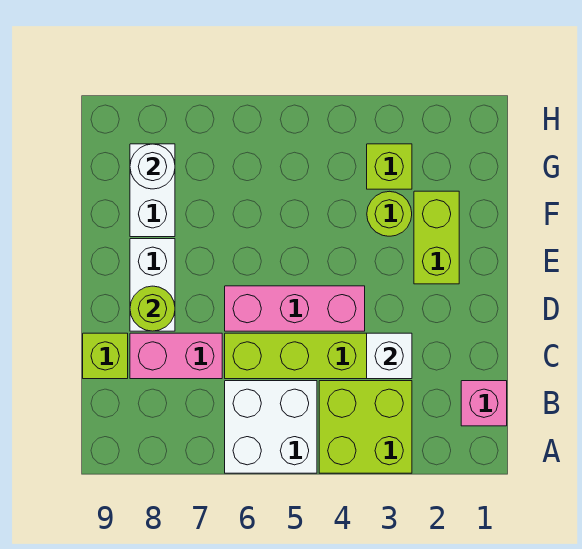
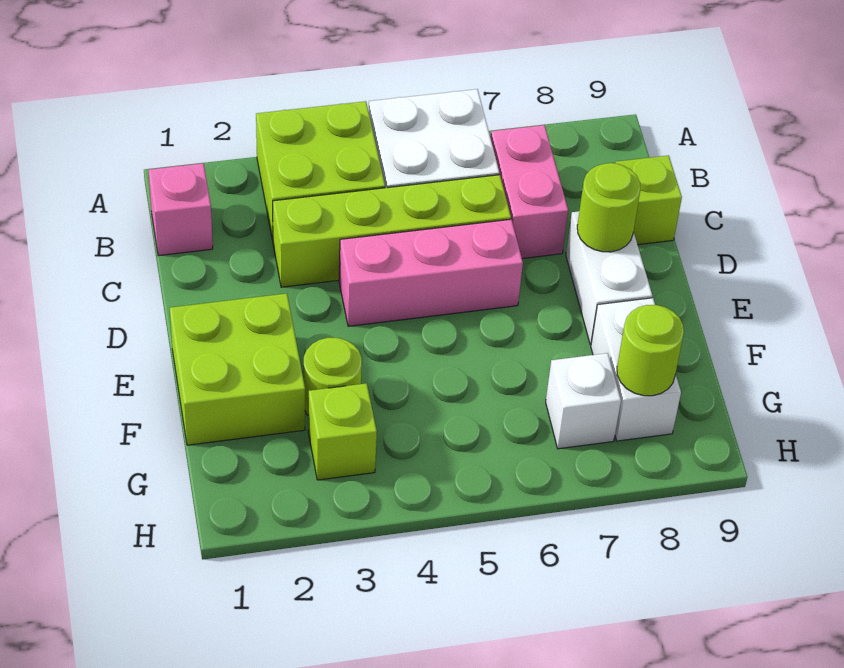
white brick C3 level 2 -> white brick G7 level 1
pink brick C7:C8 level 1 -> pink brick B7:C7 level 1
lime brick E2:F2 level 1 -> lime brick E1:F2 level 1
white round brick G8 level 2 -> lime round brick G8 level 2

